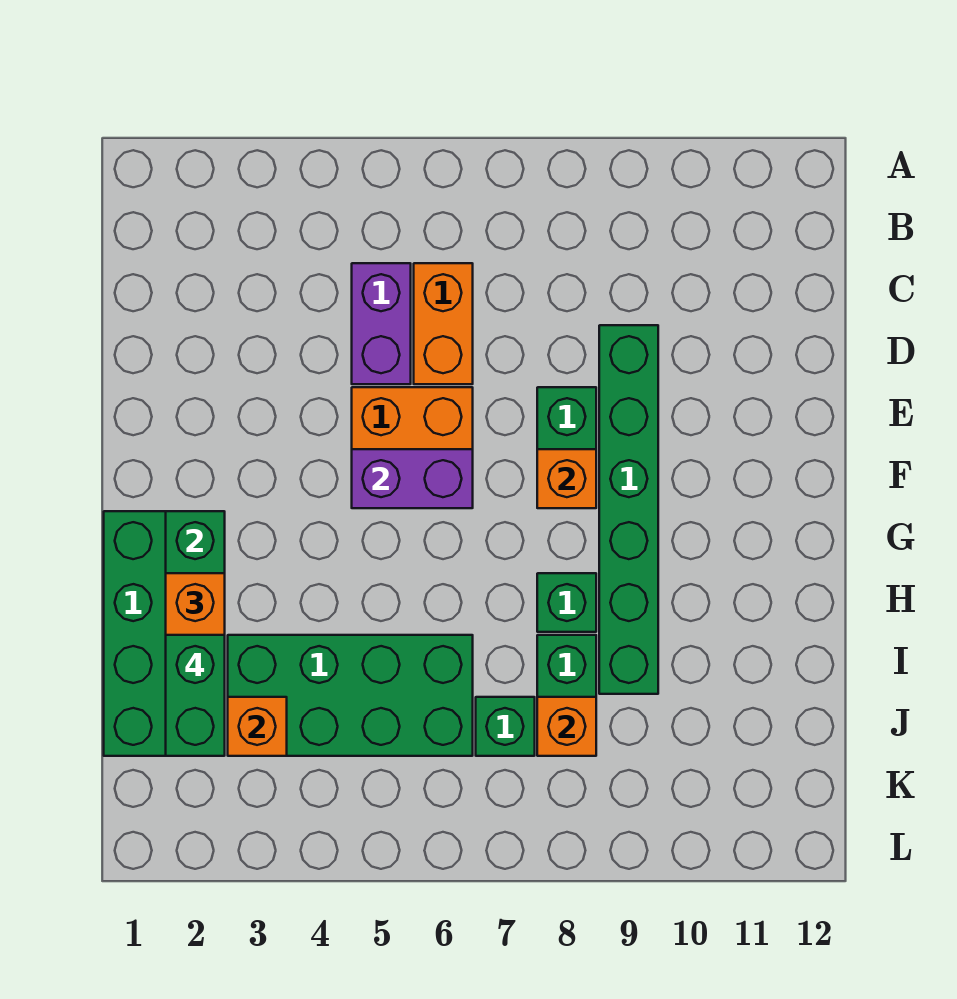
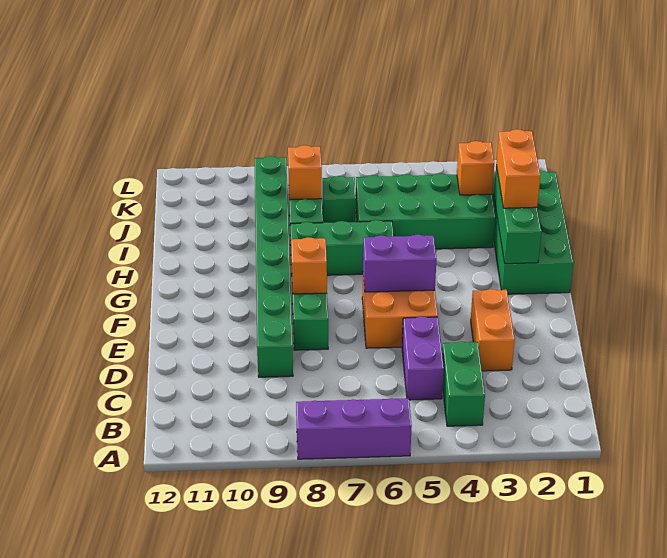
none -> purple brick A6:A8 level 1
orange brick C6:D6 level 1 -> orange brick D3:E3 level 1
green brick D9:I9 level 1 -> green brick D9:K9 level 1
green brick H8 level 1 -> green brick H6:H8 level 1
green brick I2:J2 level 4 -> green brick B4:C4 level 1

